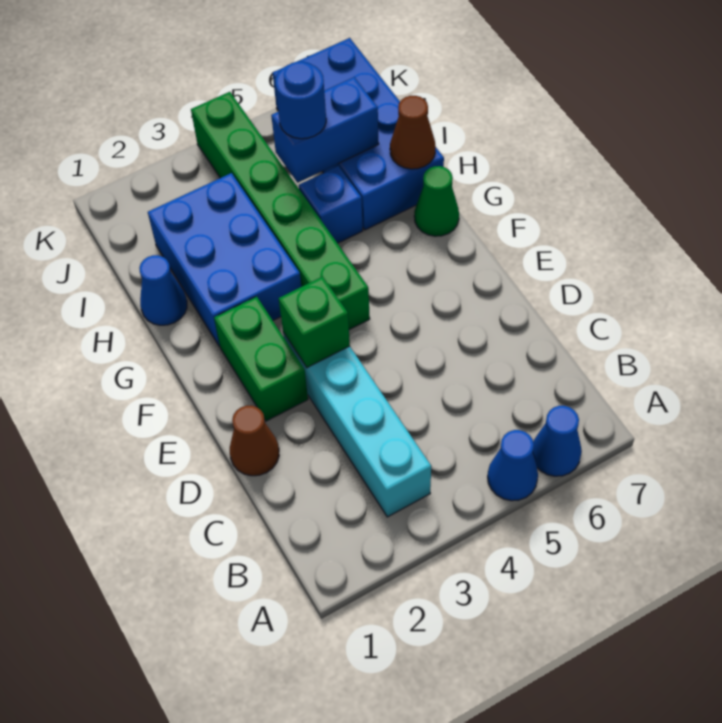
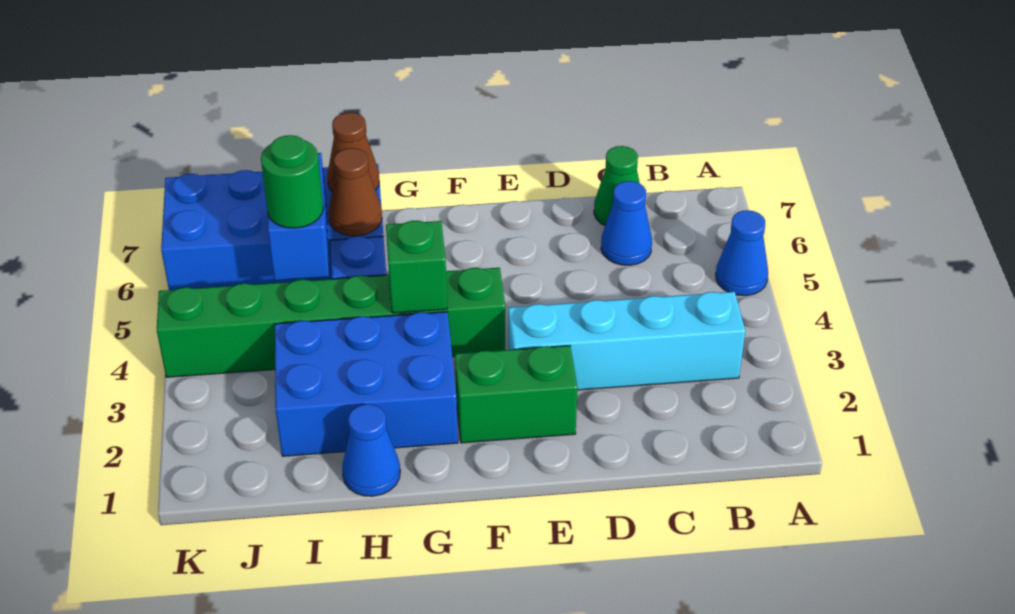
blue cone A6 level 1 -> blue cone C6 level 1
brown cone D1 level 1 -> brown cone H6 level 2
green brick E3 level 2 -> green brick G4 level 2
green cone G7 level 1 -> green cone C7 level 1
blue round brick I5 level 3 -> green round brick I5 level 3

